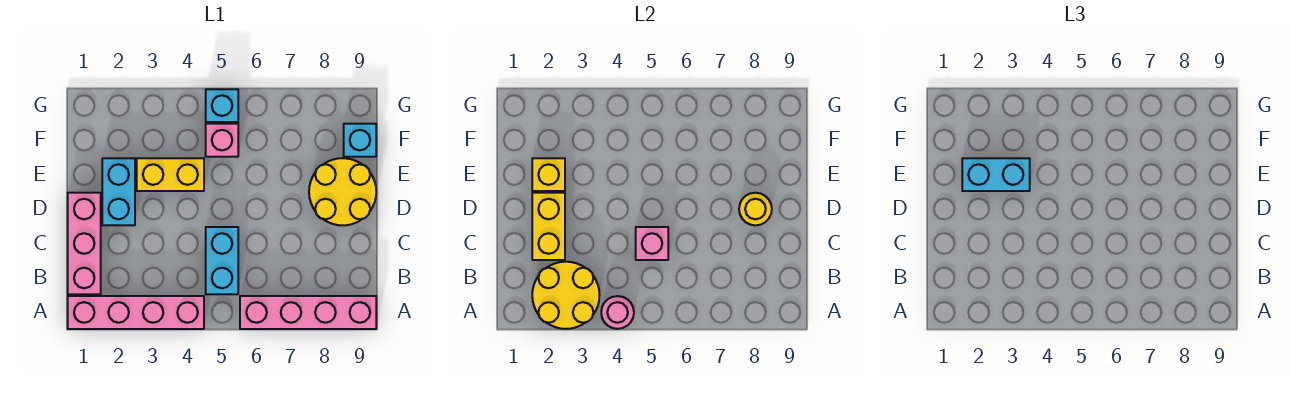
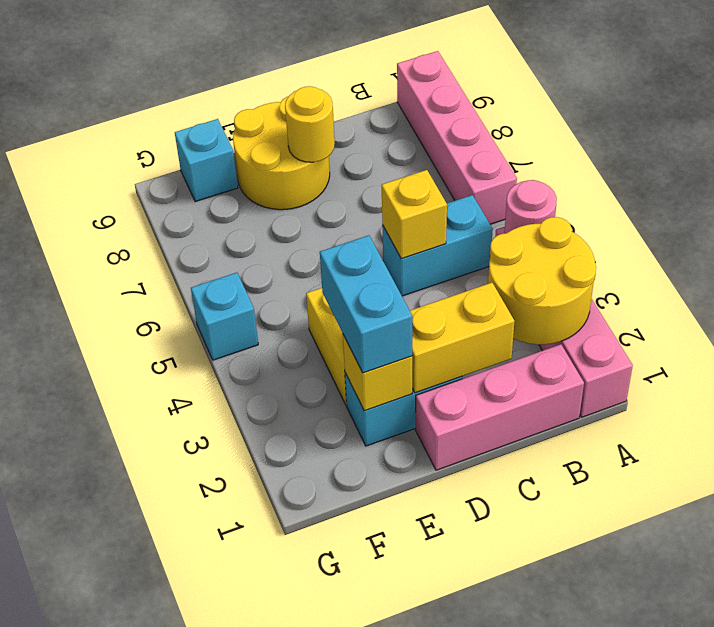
pink brick C5 level 2 -> yellow brick C5 level 2
pink brick F5 level 1 -> none

